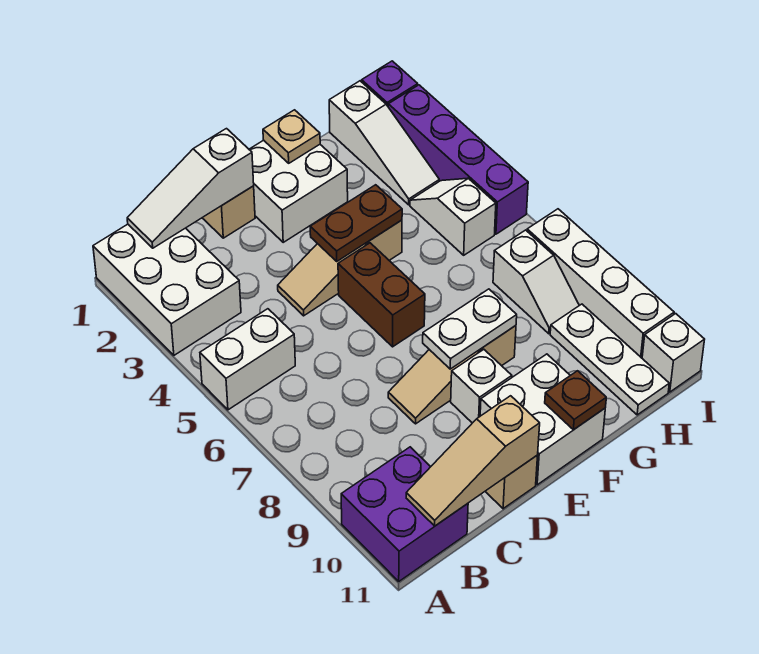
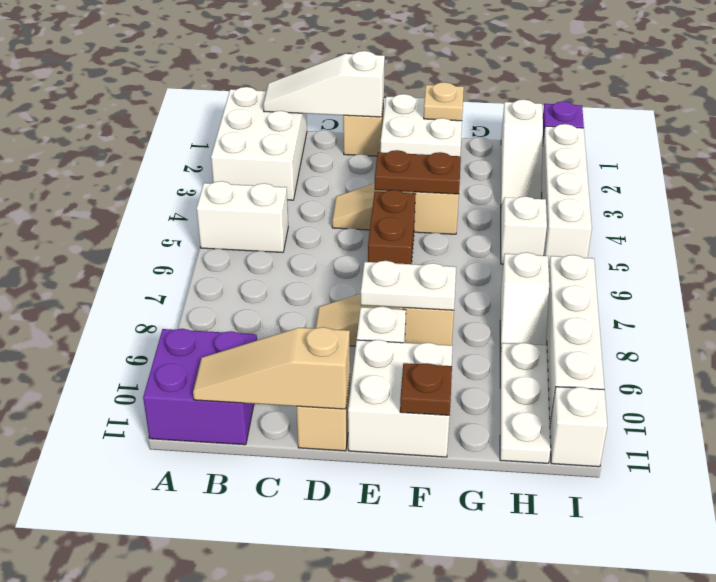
purple brick I2:I5 level 1 -> white brick I2:I5 level 1

